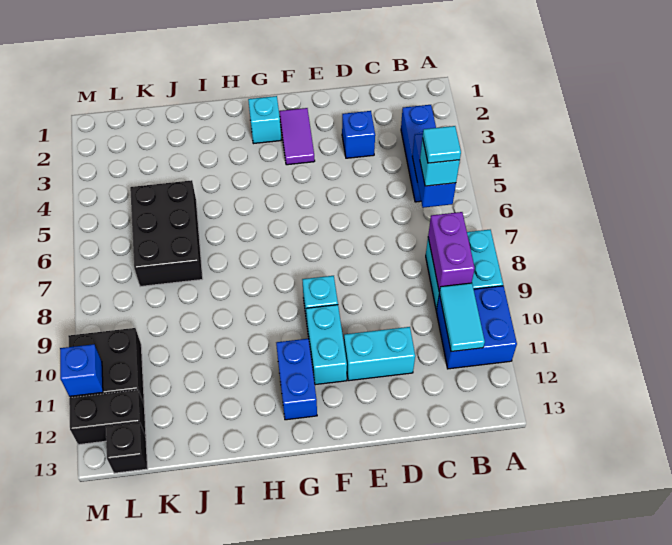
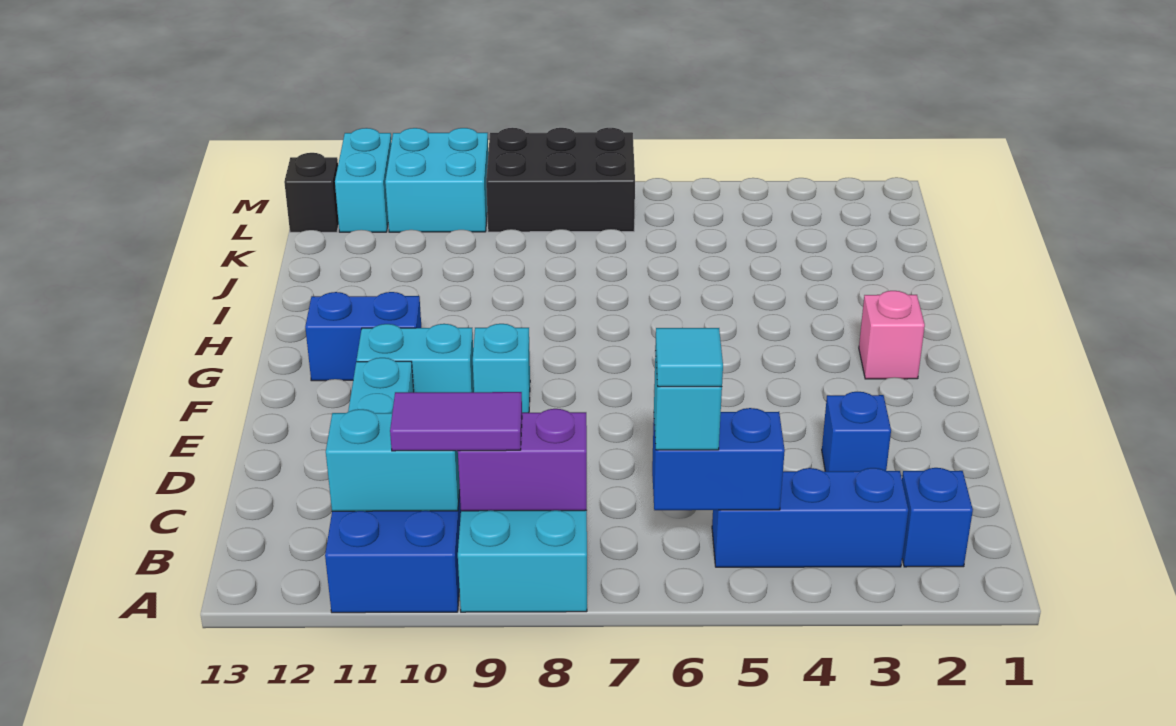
cyan tile B10:B11 level 2 -> cyan brick B10:B11 level 2
purple tile F2:F3 level 1 -> purple tile B9:B10 level 3
cyan brick G2 level 1 -> pink brick G2 level 1
black brick J5:K7 level 1 -> black brick L7:M9 level 1
black brick L10:M11 level 1 -> cyan brick L10:M11 level 1
black brick L12:M12 level 1 -> cyan brick L12:M12 level 1
blue brick M11 level 2 -> blue brick B2 level 1

